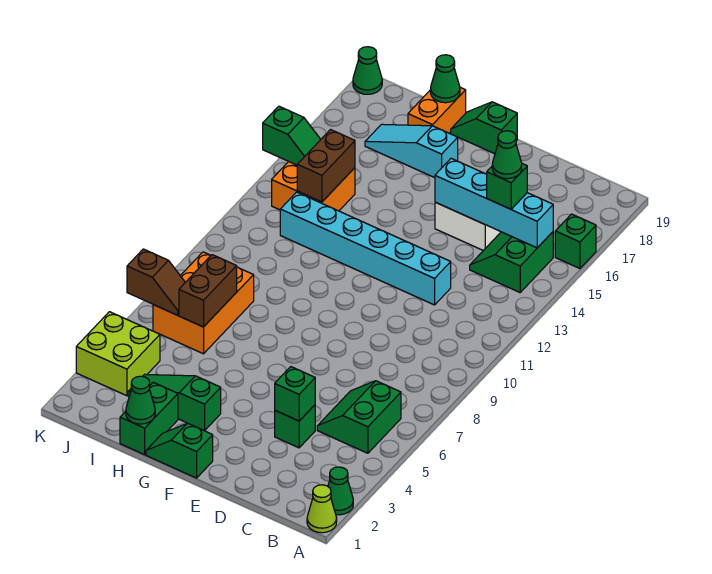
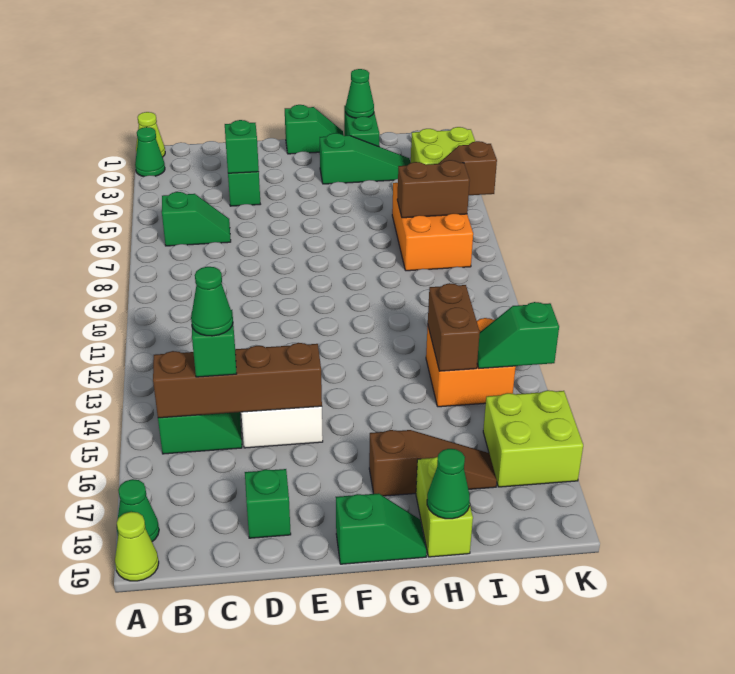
green brick A16 level 1 -> green brick D18 level 1
none -> lime cone A19 level 1
green slope B5:C6 level 1 top B -> green slope B6:C6 level 1 top B
cyan brick B15:E15 level 2 -> brown brick B15:E15 level 2
cyan brick D12:I12 level 1 -> none
cyan slope G17:I17 level 1 top G -> brown slope G17:I17 level 1 top G
orange brick H18:H19 level 1 -> lime brick H18:H19 level 1
brown brick I6:I7 level 2 -> brown brick I7:J7 level 2
none -> lime brick J16:K17 level 1
green cone K19 level 1 -> green cone A18 level 1

